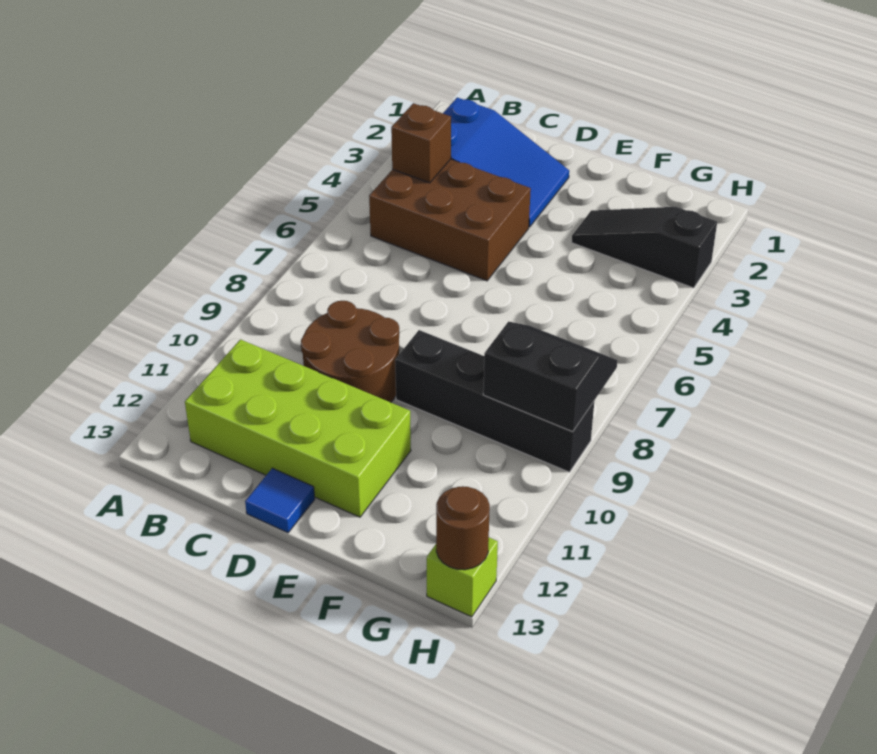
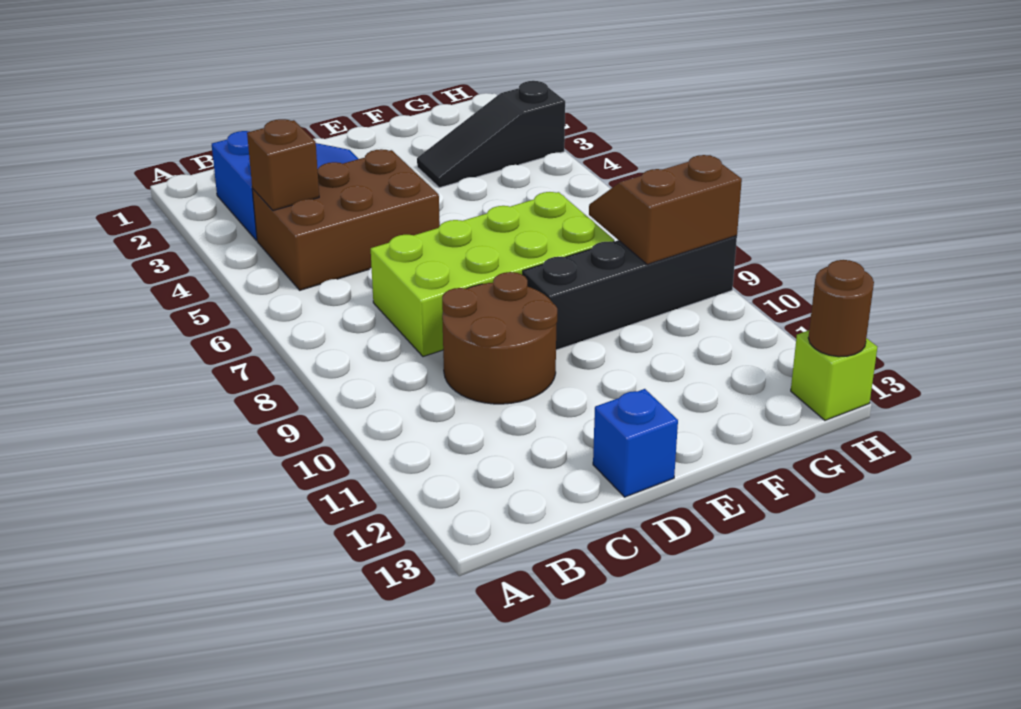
lime brick B11:E12 level 1 -> lime brick C7:F8 level 1
blue tile D13 level 1 -> blue brick D13 level 1
black slope G8:H9 level 2 top 9 -> brown slope G8:H9 level 2 top 9

